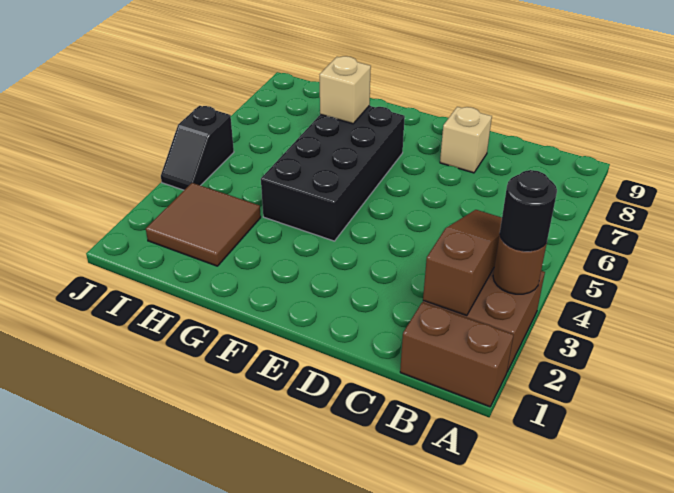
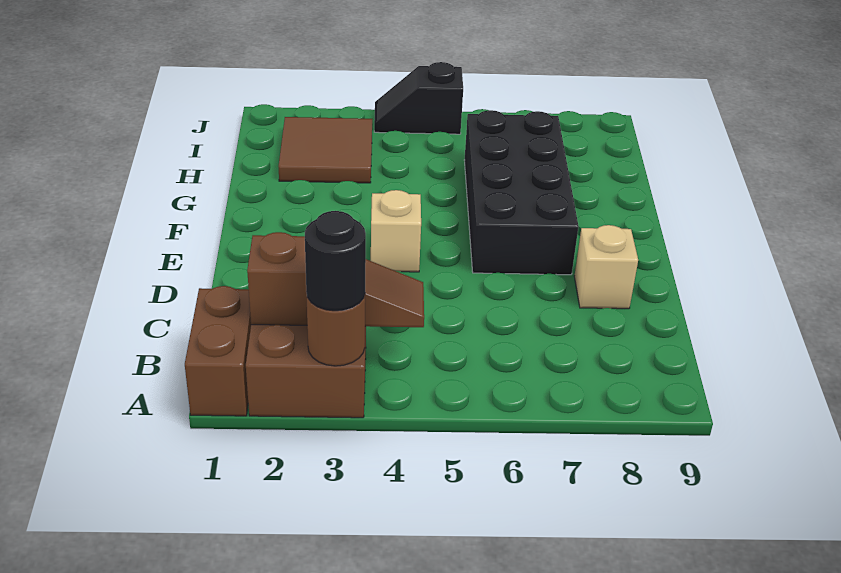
black brick F4:G7 level 1 -> black brick E6:H7 level 1
tan brick G7 level 2 -> tan brick E4 level 1

